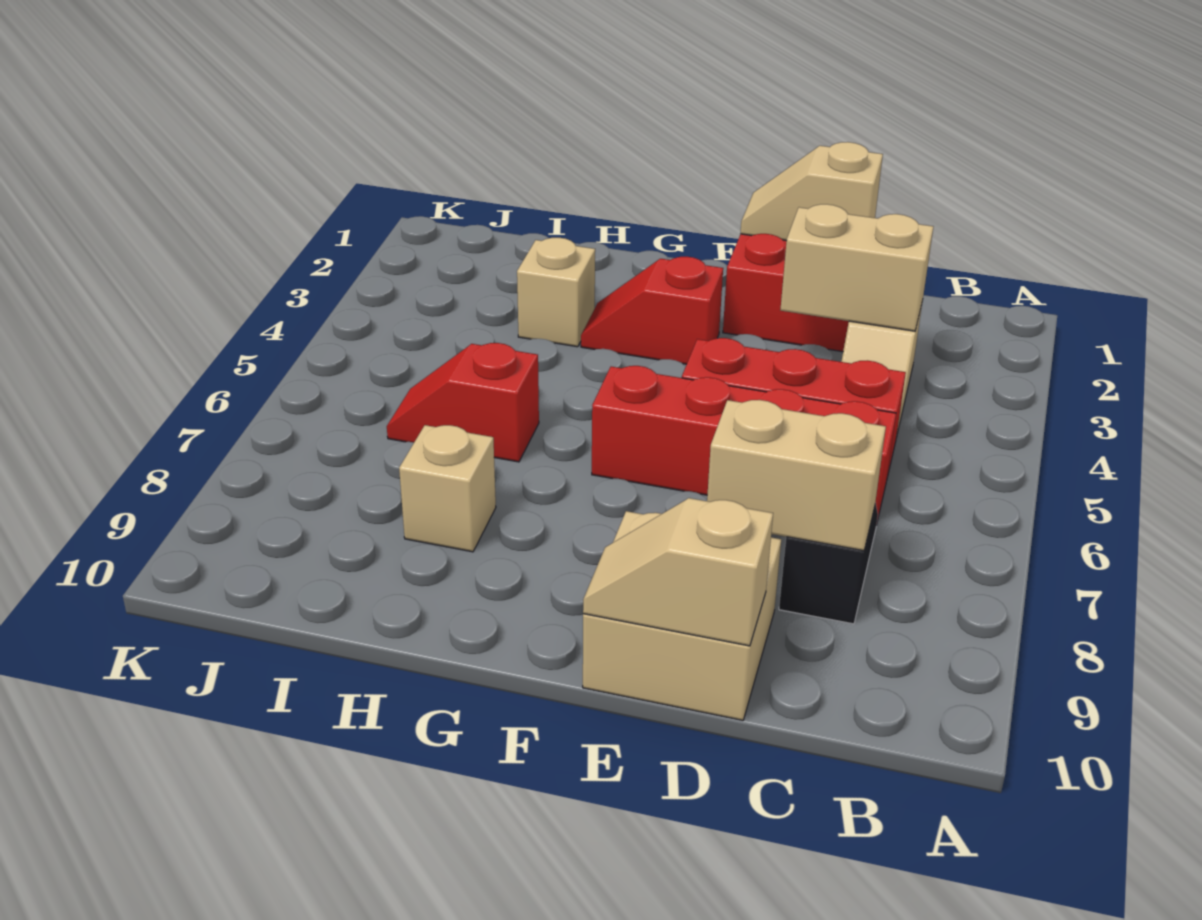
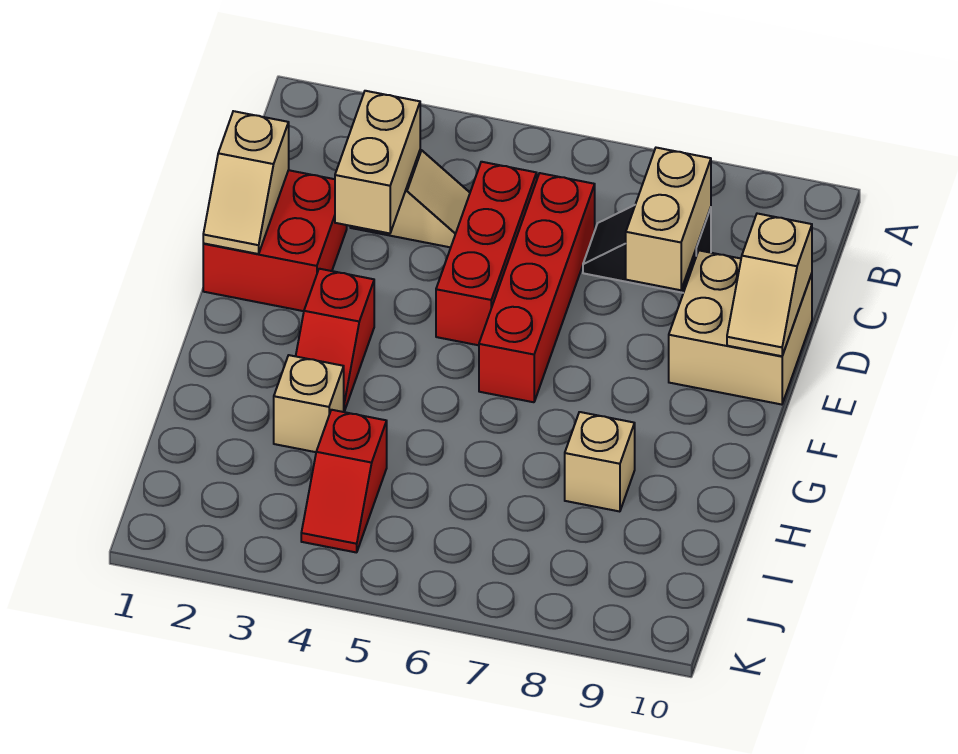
red slope H6:I6 level 1 top H -> red slope I4:J4 level 1 top I

